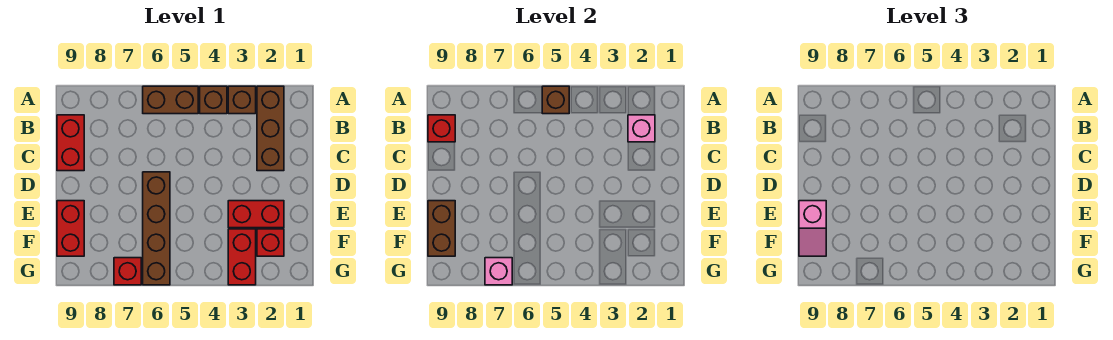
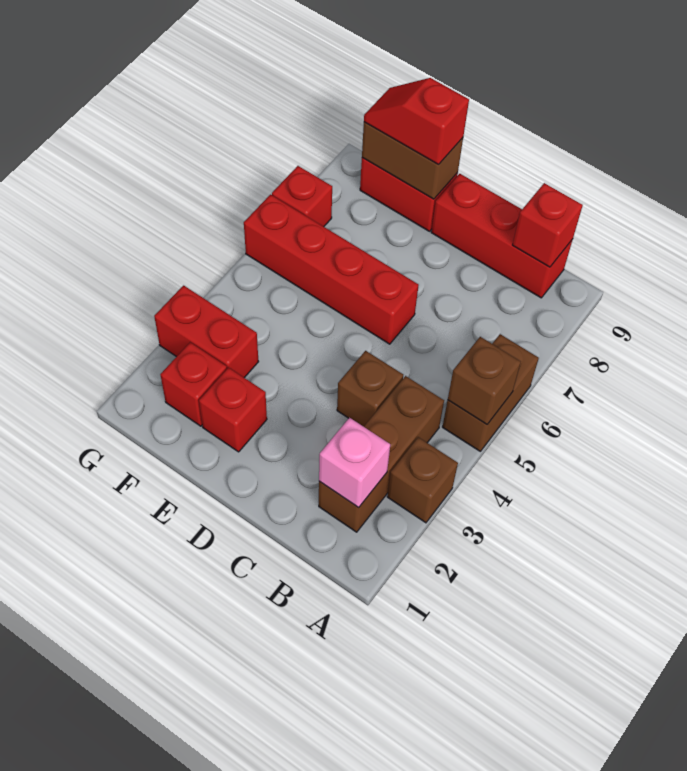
brown brick A2:C2 level 1 -> brown brick B2:B4 level 1
brown brick A4 level 1 -> brown brick C4 level 1
red brick B9:C9 level 1 -> red brick B9:D9 level 1
brown brick D6:G6 level 1 -> red brick D6:G6 level 1
red brick E2:E3 level 1 -> red brick E2 level 1
pink slope E9:F9 level 3 top E -> red slope E9:F9 level 3 top E
pink brick G7 level 2 -> none

